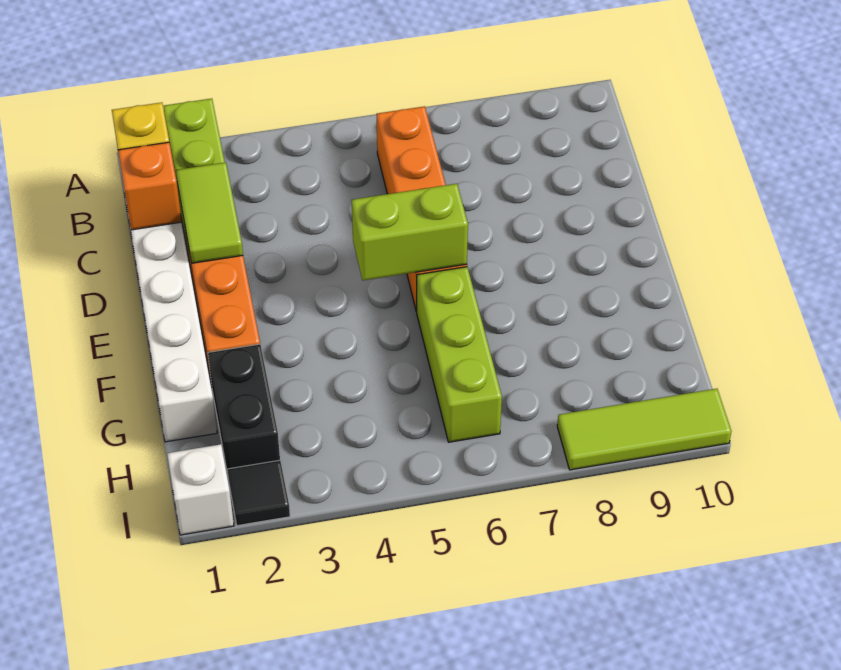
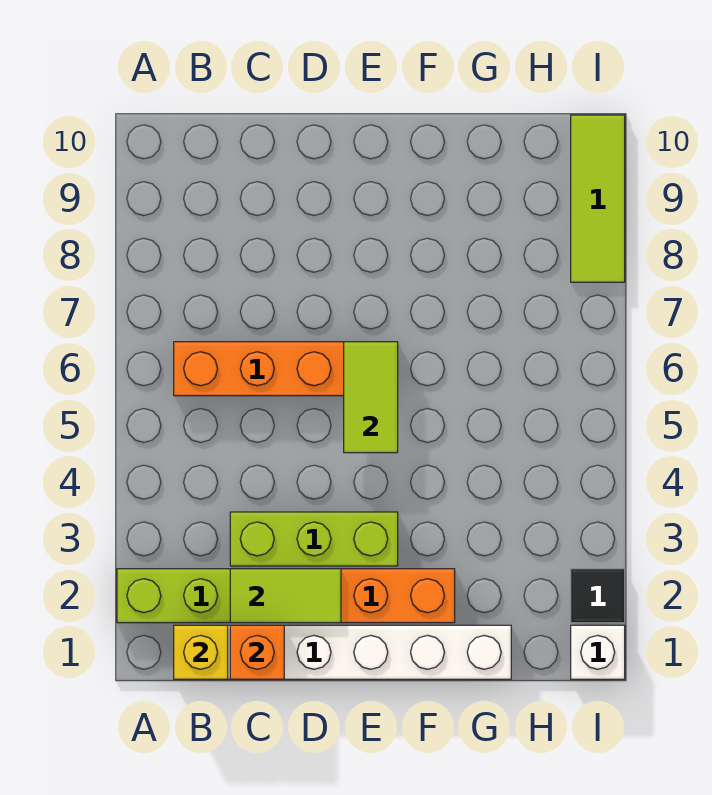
lime brick E5:E6 level 2 -> lime tile E5:E6 level 2
lime brick F6:H6 level 1 -> lime brick C3:E3 level 1
black brick G2:H2 level 1 -> none

